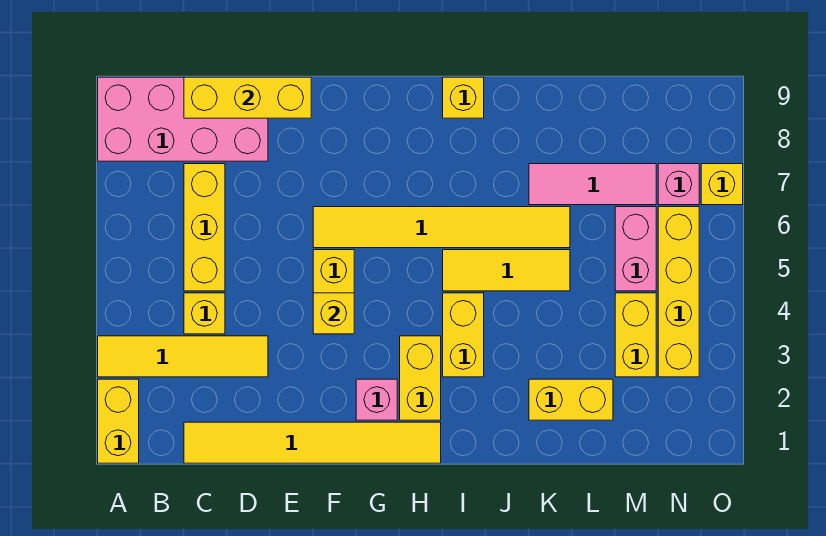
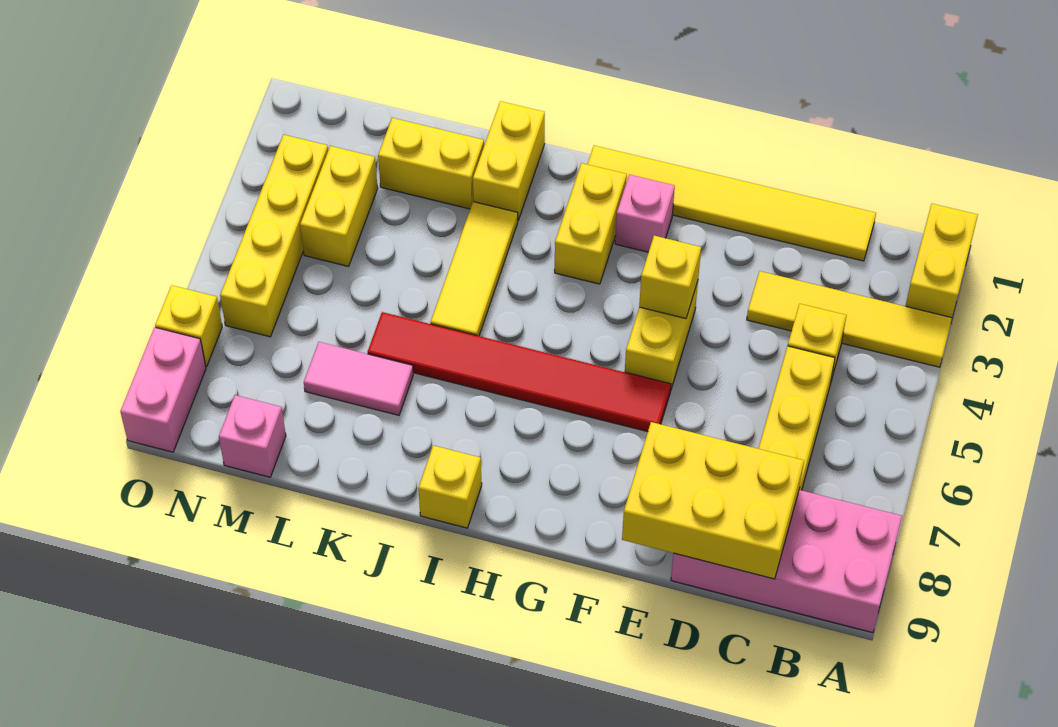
yellow brick C9:E9 level 2 -> yellow brick C8:E9 level 2
yellow tile F6:K6 level 1 -> red tile F6:K6 level 1
yellow brick I3:I4 level 1 -> yellow brick J1:J2 level 1
yellow tile I5:K5 level 1 -> yellow tile J3:J5 level 1
pink tile K7:M7 level 1 -> pink tile K7:L7 level 1
pink brick M5:M6 level 1 -> pink brick O8:O9 level 1
pink brick N7 level 1 -> pink brick M9 level 1

